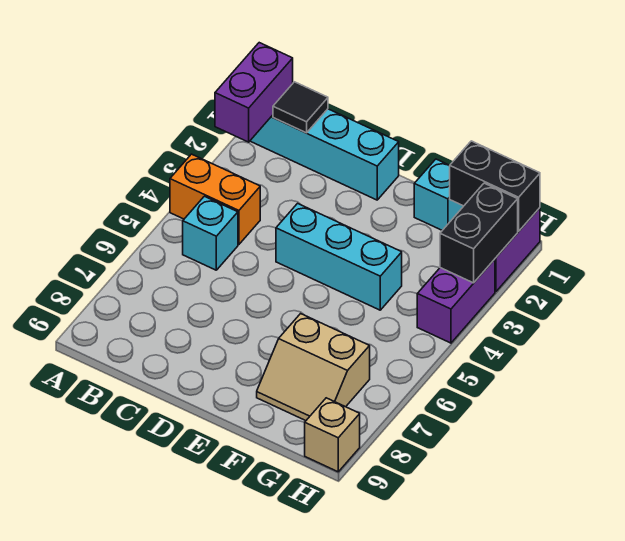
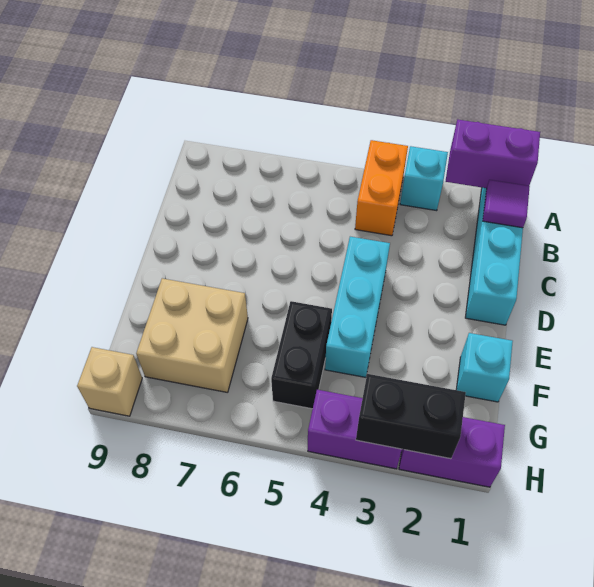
black tile B1 level 2 -> purple tile B1 level 2
cyan brick B5 level 1 -> cyan brick A3 level 1
tan slope F7:G8 level 1 top 7 -> tan brick F7:G8 level 1
black brick G1:H1 level 2 -> black brick F5:G5 level 1

